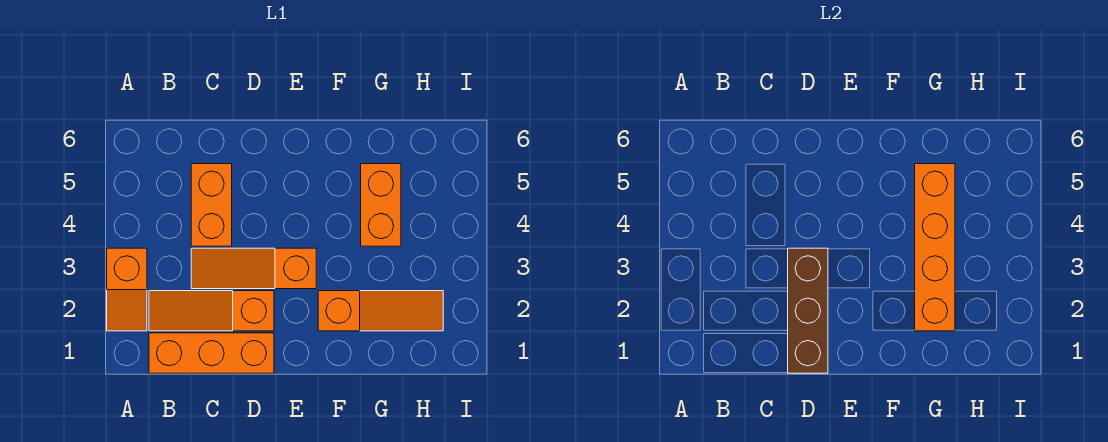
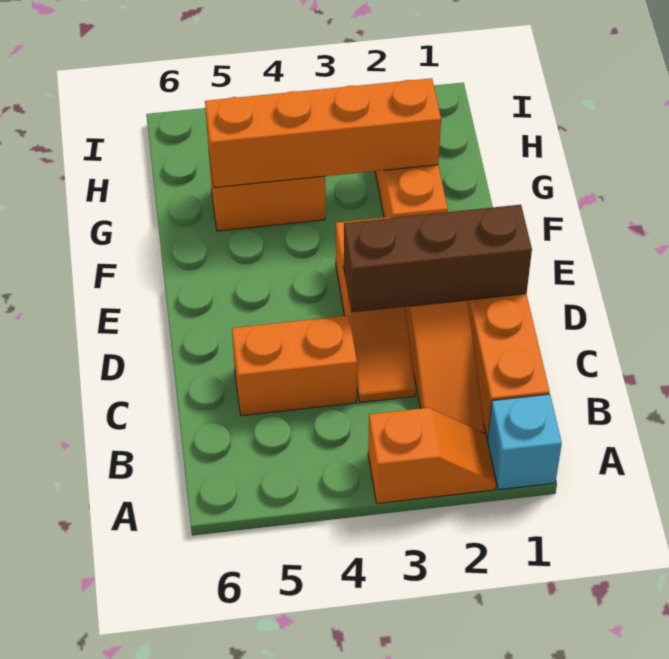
none -> cyan brick A1 level 1

